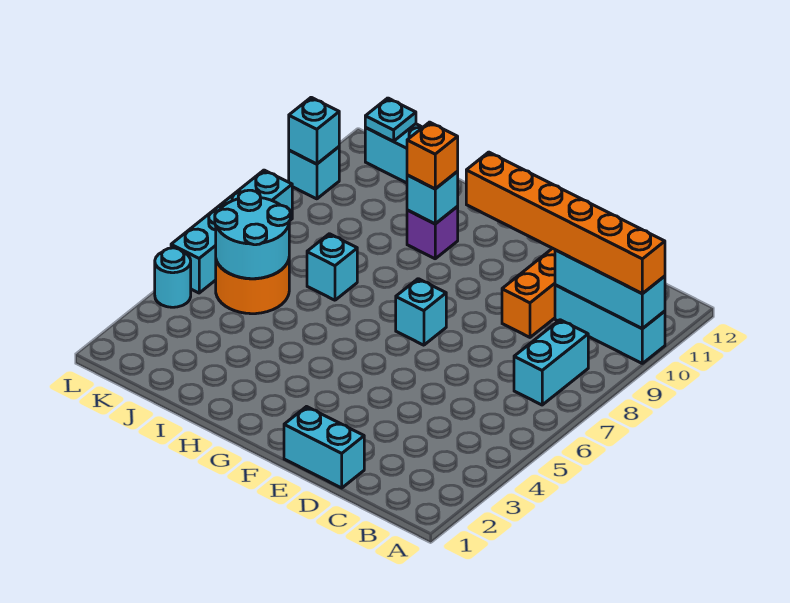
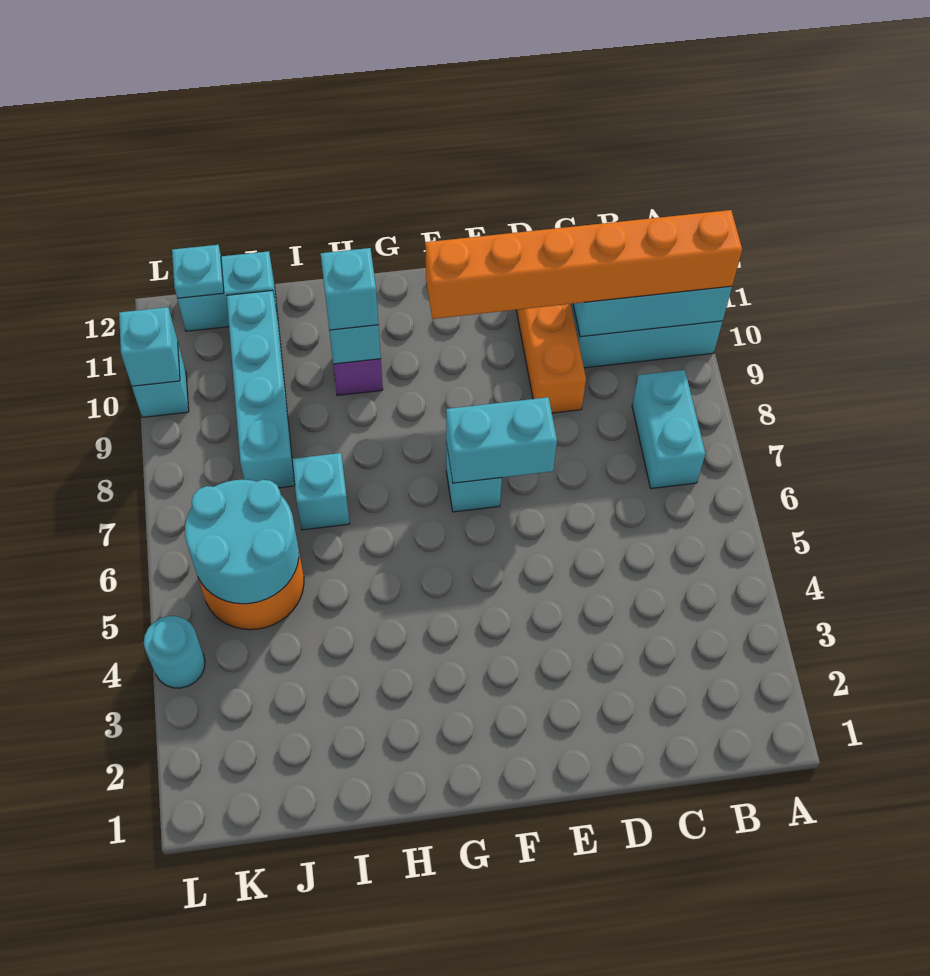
cyan brick D1:E1 level 1 -> cyan brick E7:F7 level 2
orange brick H10 level 3 -> cyan brick H10 level 3
cyan brick L5:L8 level 1 -> cyan brick J8:J11 level 1

